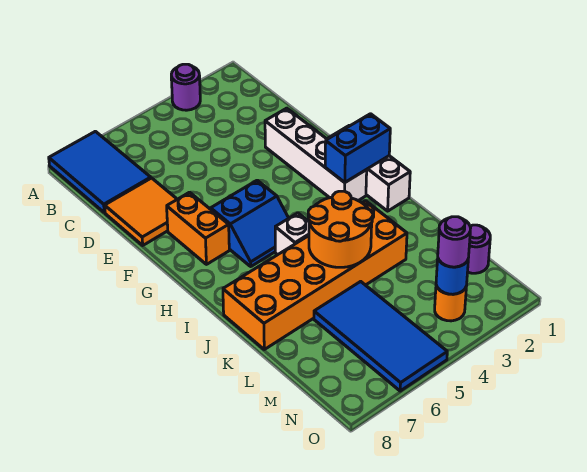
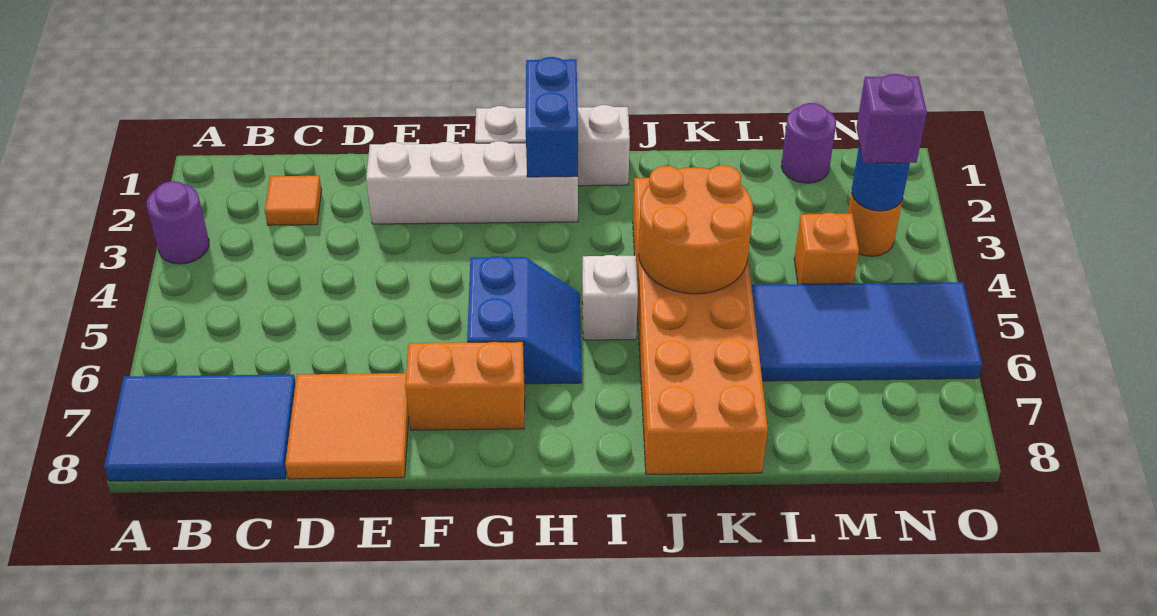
none -> orange tile C2 level 1
none -> orange brick M4 level 1
purple round brick N3 level 3 -> purple brick N3 level 3

